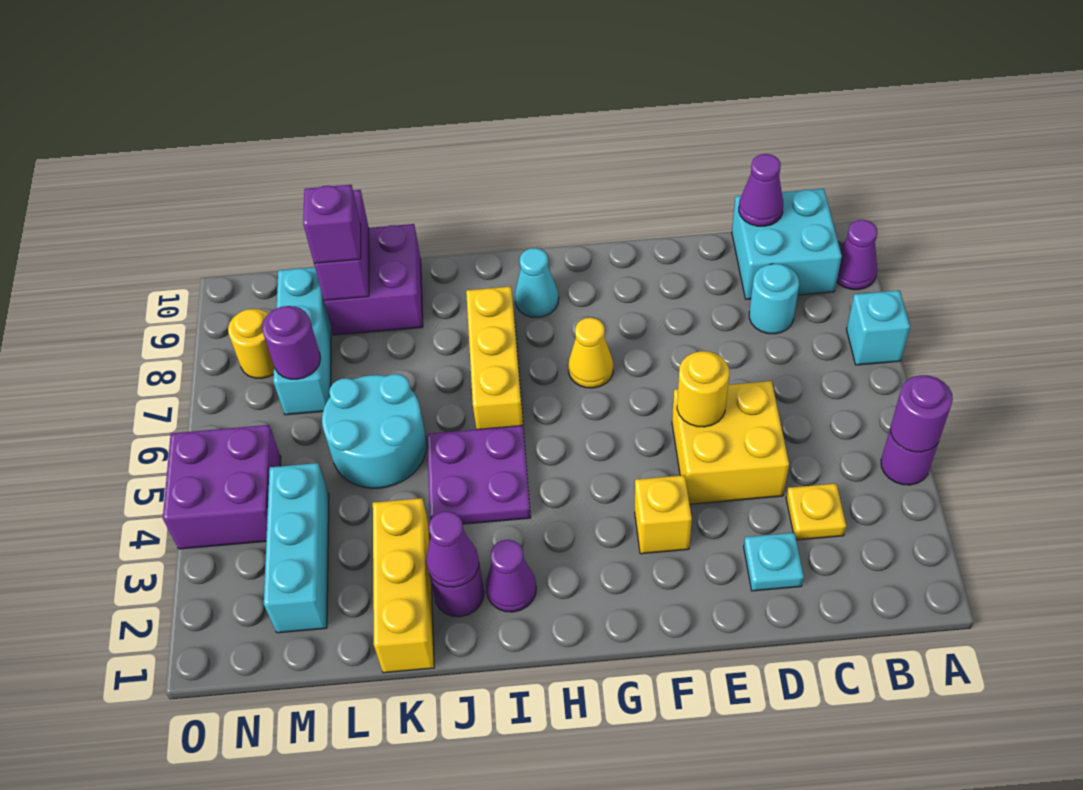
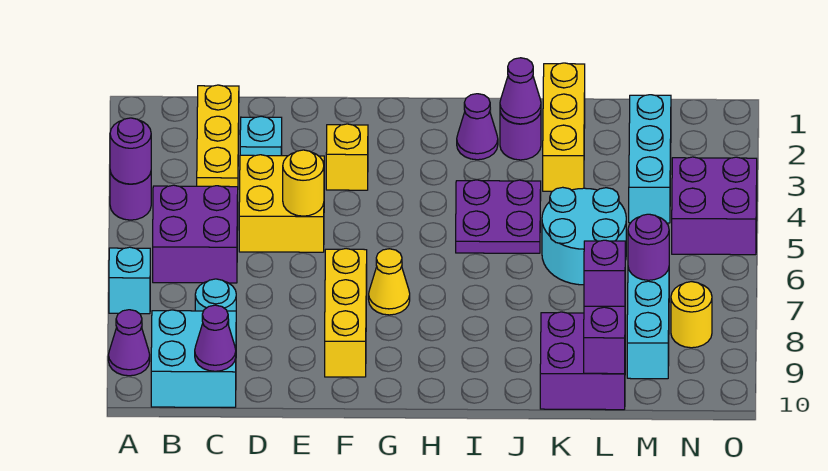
none -> purple brick B5:C6 level 1
yellow plate C3 level 1 -> yellow plate C1:C3 level 1
cyan cone H9 level 1 -> none
yellow brick I6:I8 level 1 -> yellow brick F7:F9 level 1

